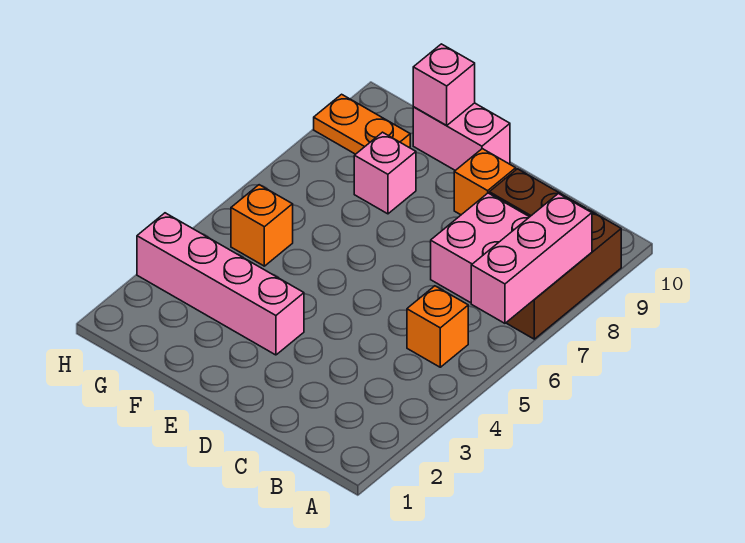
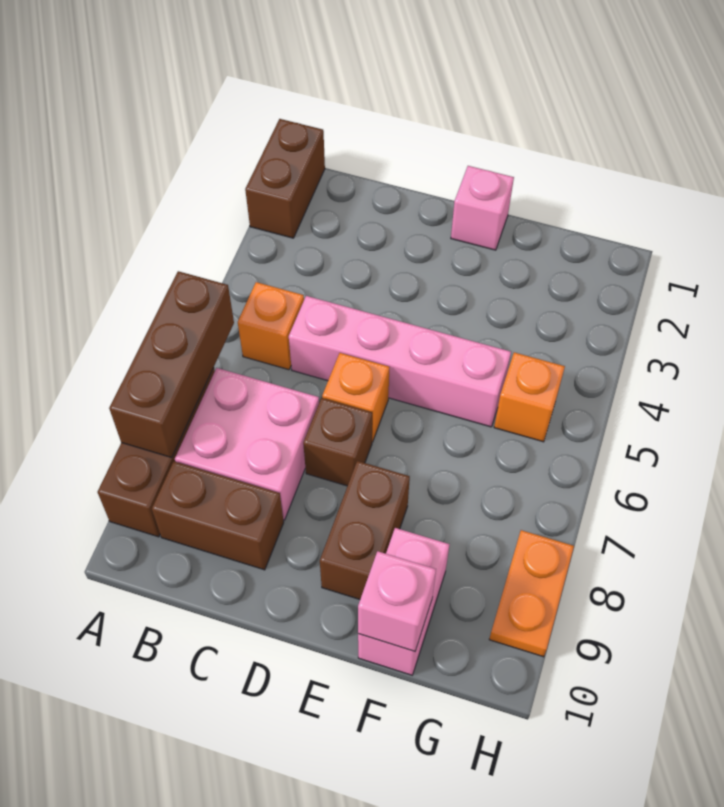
none -> brown brick A1:A2 level 1
pink brick A6:A8 level 2 -> brown brick A6:A8 level 2
none -> brown brick D7 level 1
orange brick D9 level 1 -> orange brick D6 level 1
pink brick E3:H3 level 1 -> pink brick C5:F5 level 1
none -> brown brick E8:E9 level 1
pink brick E10:F10 level 1 -> pink brick F9:F10 level 1
pink brick F8 level 1 -> pink brick E1 level 1
orange plate G9:H9 level 1 -> orange plate H8:H9 level 1

